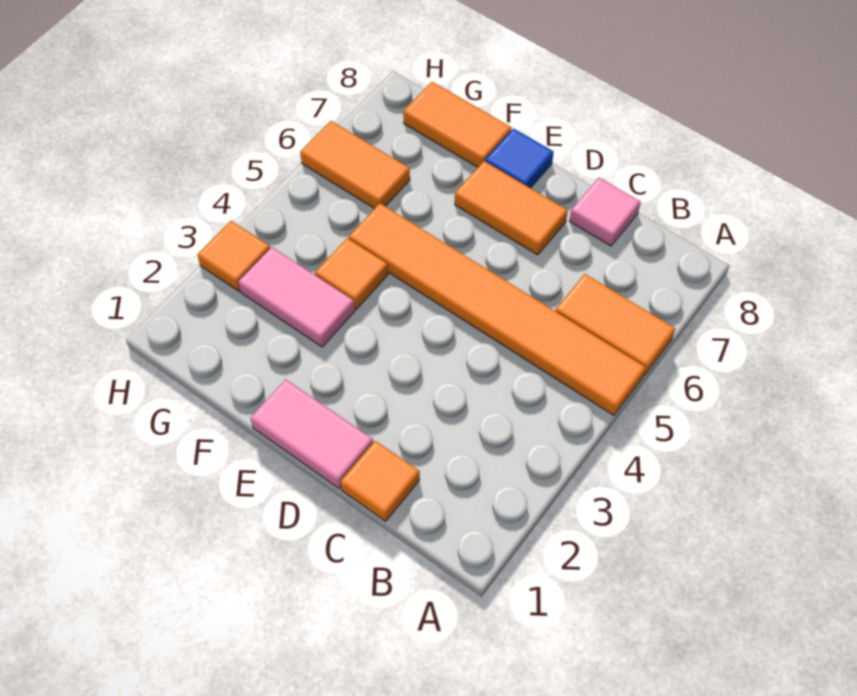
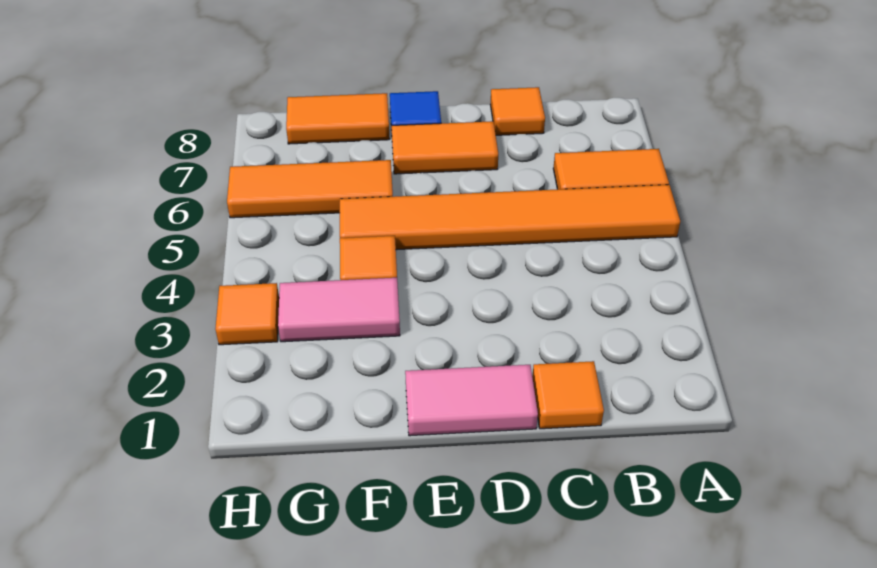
pink tile C8 level 1 -> orange tile C8 level 1
orange tile G6:H6 level 1 -> orange tile F6:H6 level 1

